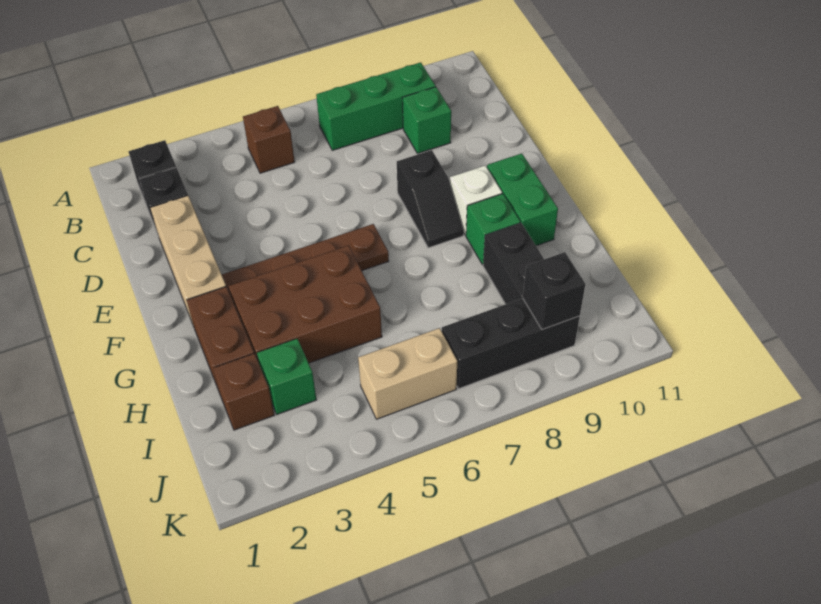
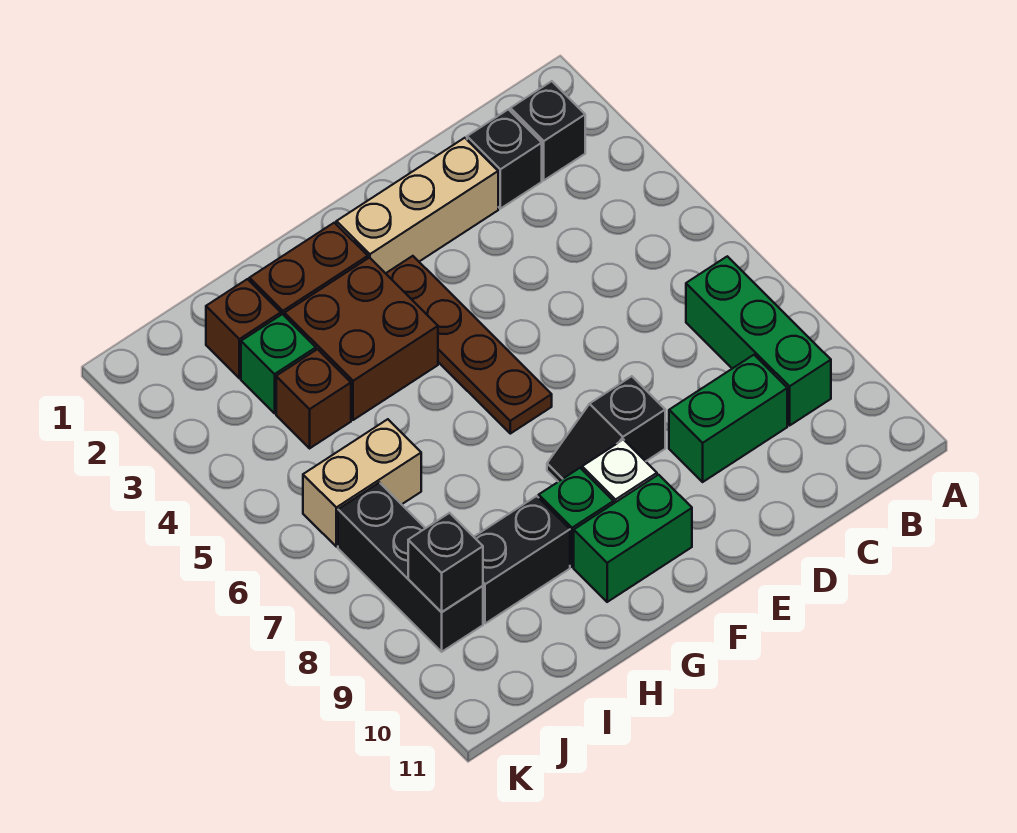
brown brick B5 level 1 -> brown brick I4 level 1
green brick C9 level 1 -> green brick C9:D9 level 1
brown brick G3:H5 level 1 -> brown brick G3:H4 level 1
tan brick J5:J6 level 1 -> tan brick I6:J6 level 1

